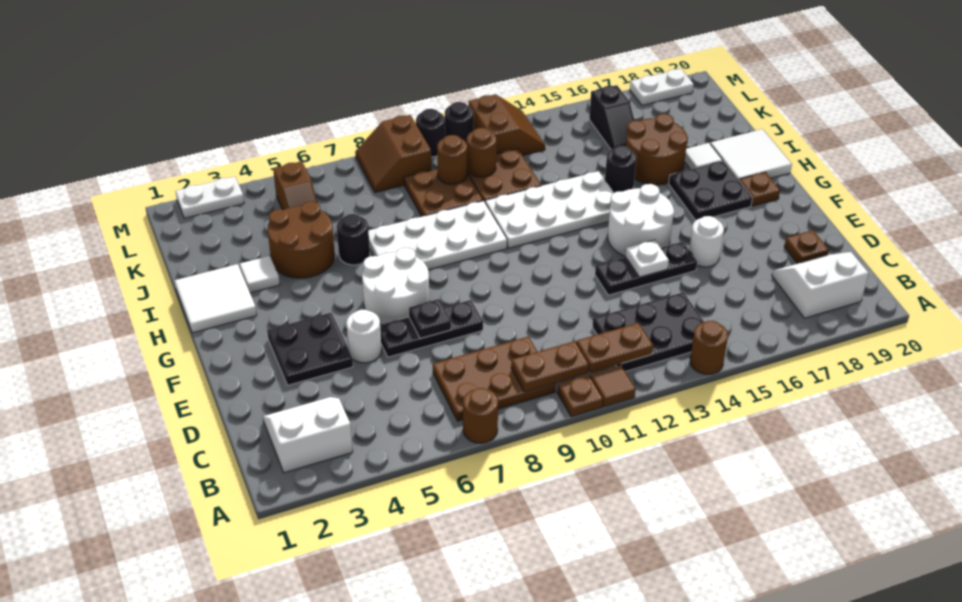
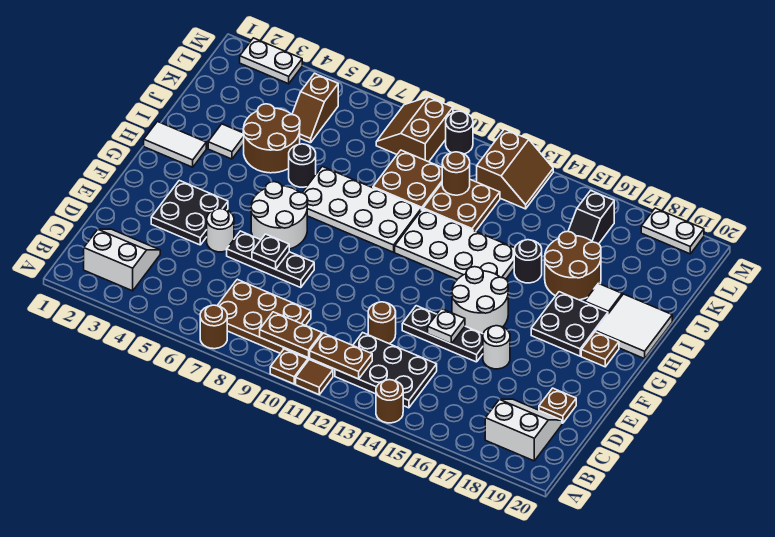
white tile H1:I2 level 1 -> white tile H1:H2 level 1
brown round brick K10 level 2 -> brown round brick D12 level 1
black round brick M11 level 1 -> none

